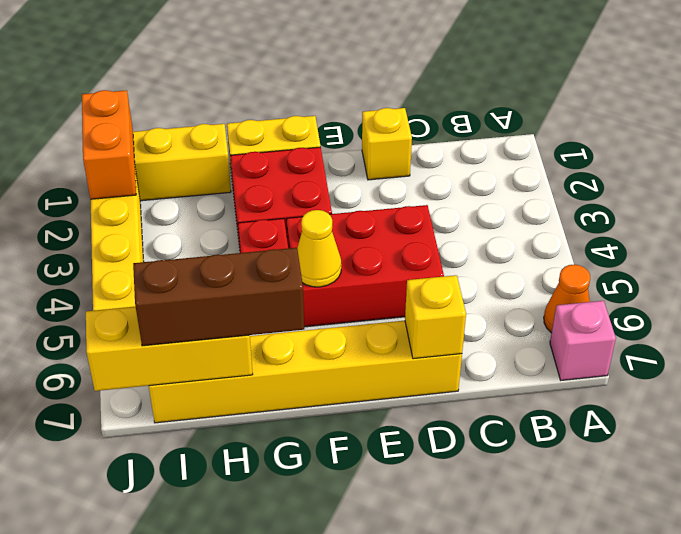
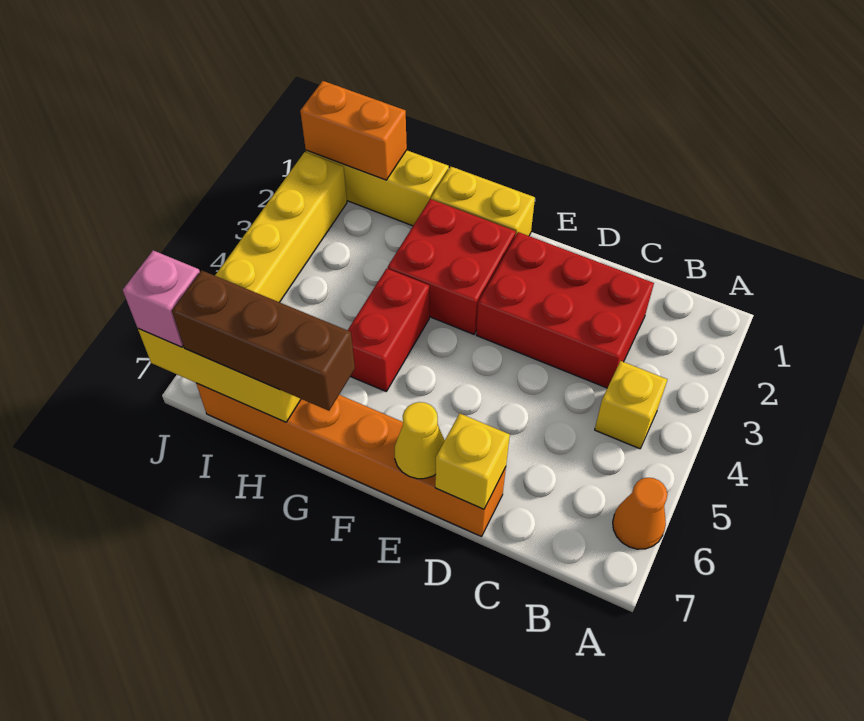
pink brick A7 level 1 -> pink brick J7 level 3
yellow brick D1 level 1 -> yellow brick B4 level 1
red brick D4:F5 level 1 -> red brick C2:E3 level 1
yellow brick D7:I7 level 1 -> orange brick D7:I7 level 1
yellow cone F5 level 2 -> yellow cone E7 level 2
orange brick J1:J2 level 2 -> orange brick I1:J1 level 2

